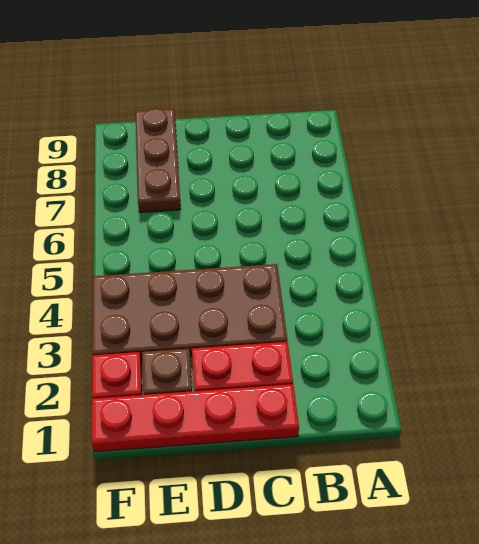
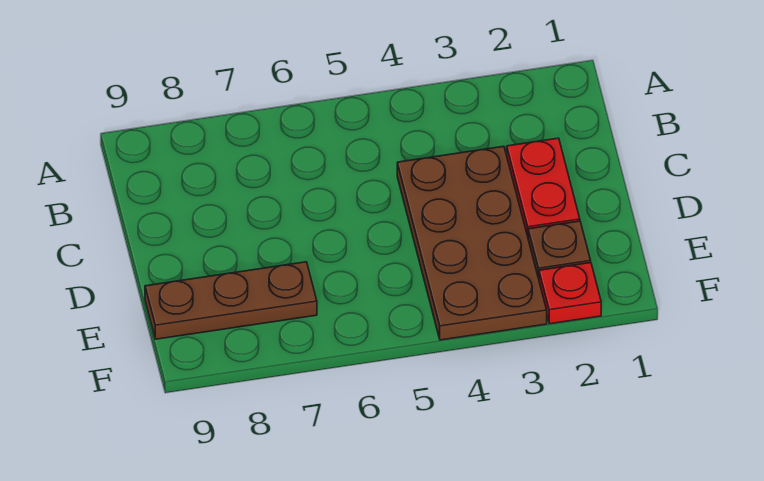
red plate C1:F1 level 1 -> none

